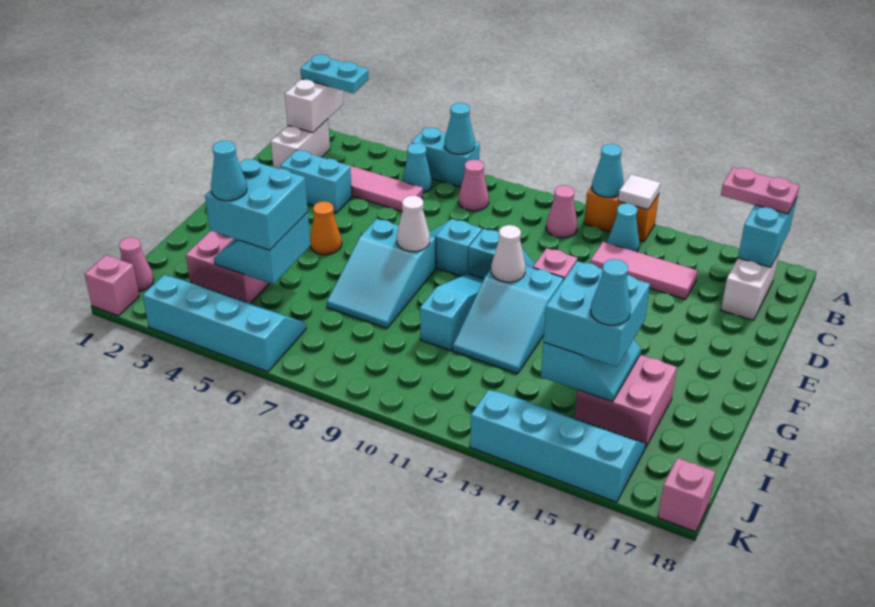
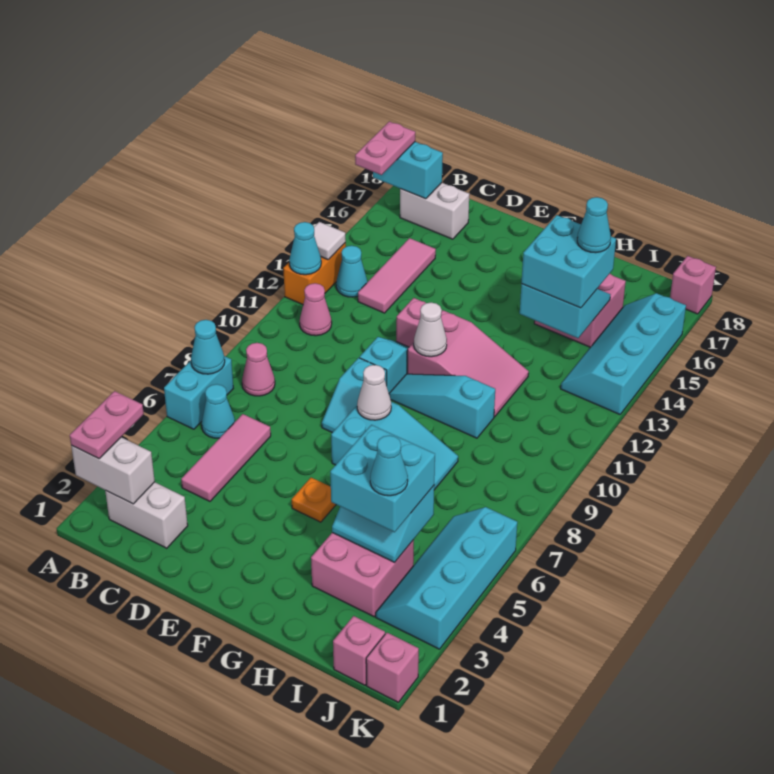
cyan plate A2:A3 level 3 -> pink plate A2:A3 level 3
cyan brick D3:D4 level 1 -> none
orange cone F5 level 1 -> orange plate F5 level 1
cyan slope F11:H12 level 1 top F -> pink slope F11:H12 level 1 top F
pink cone J1 level 1 -> pink brick J1 level 1

